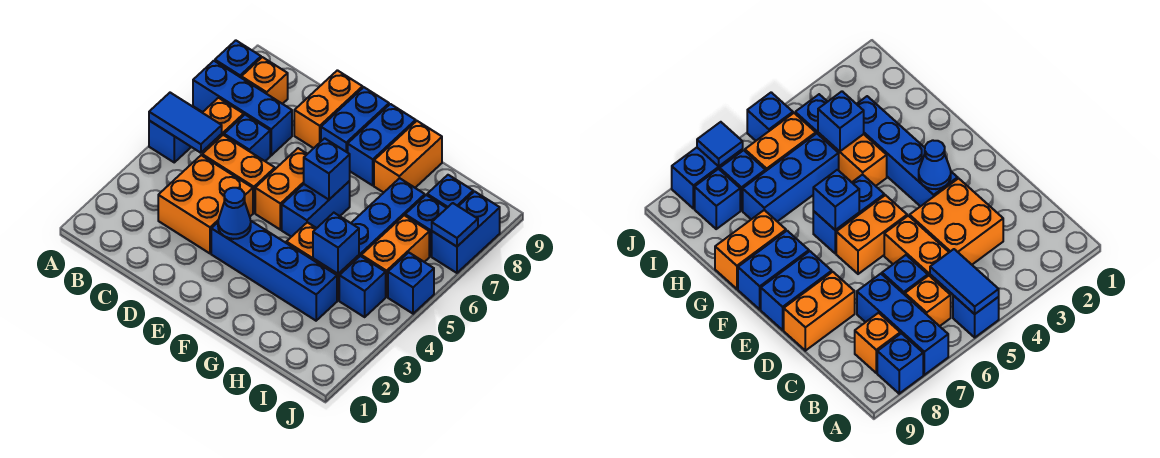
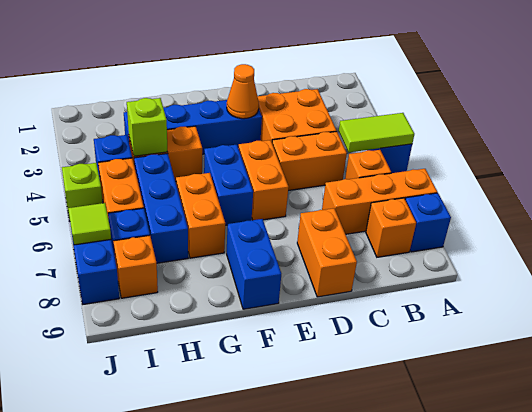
blue tile A5:B5 level 2 -> lime tile A5:B5 level 2
blue brick A7:C7 level 1 -> orange brick A7:C7 level 1
blue brick C6 level 1 -> none
blue cone E3 level 2 -> orange cone E3 level 2
blue brick E8:E9 level 1 -> none
blue brick F6 level 2 -> none
orange brick G8:G9 level 1 -> orange brick G6:G7 level 1
blue brick H4 level 2 -> lime brick H4 level 2
blue brick I8 level 1 -> orange brick I8 level 1
blue brick J5 level 1 -> lime brick J5 level 1
blue tile J7 level 2 -> lime tile J7 level 2

